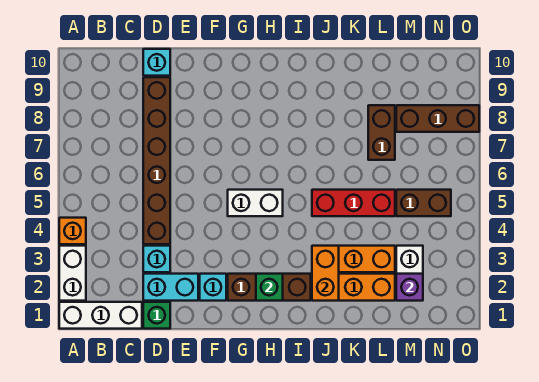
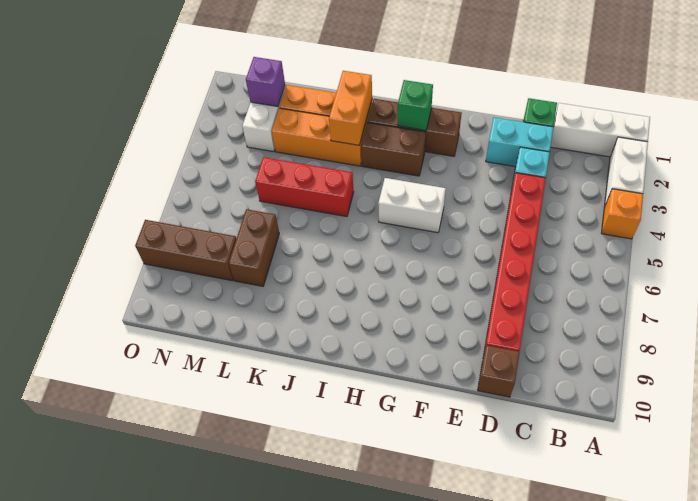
brown brick D4:D9 level 1 -> red brick D4:D9 level 1
cyan brick D10 level 1 -> brown brick D10 level 1
cyan brick F2 level 1 -> none
brown brick M5:N5 level 1 -> brown brick H3:I3 level 1

